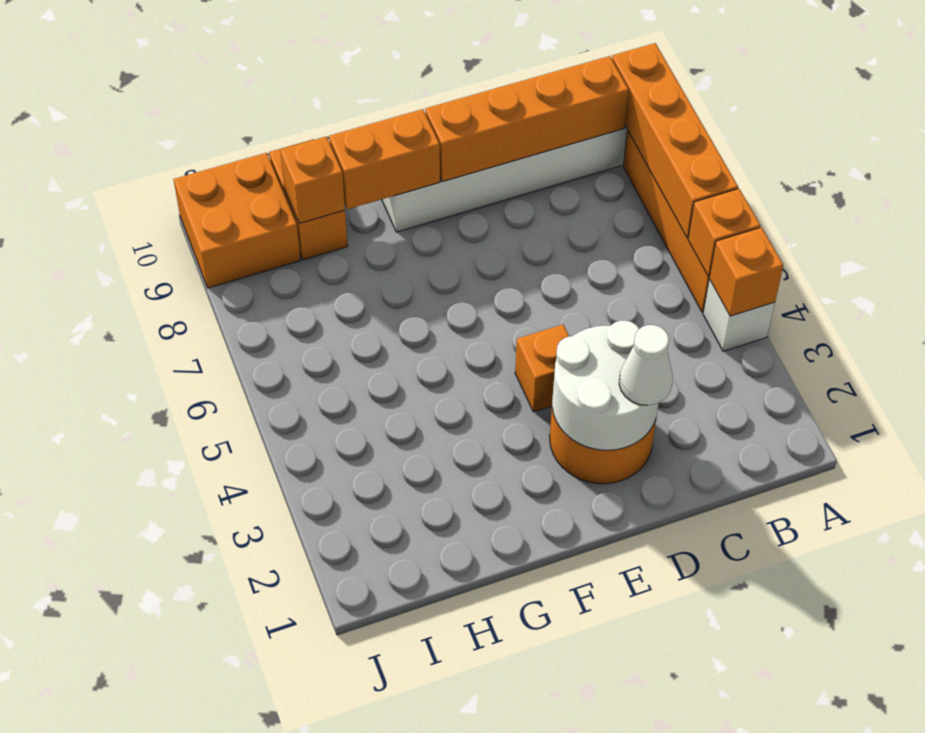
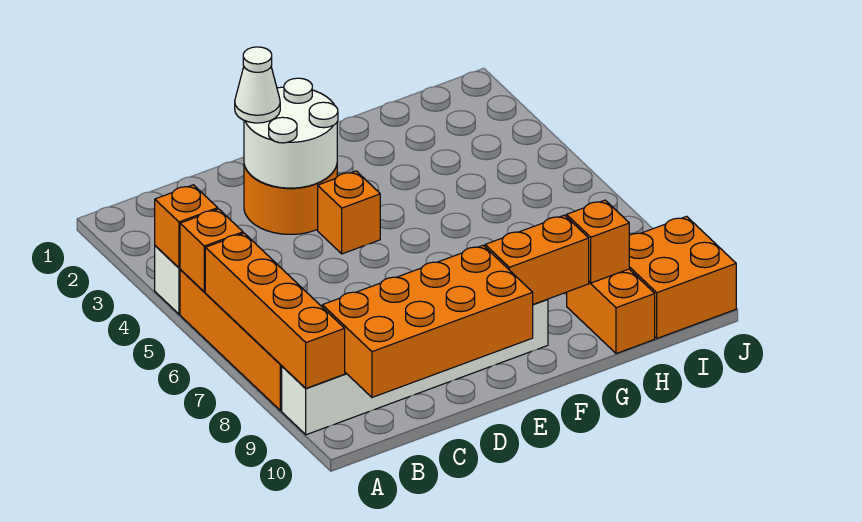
orange brick B9:E9 level 2 -> orange brick B9:E10 level 2

